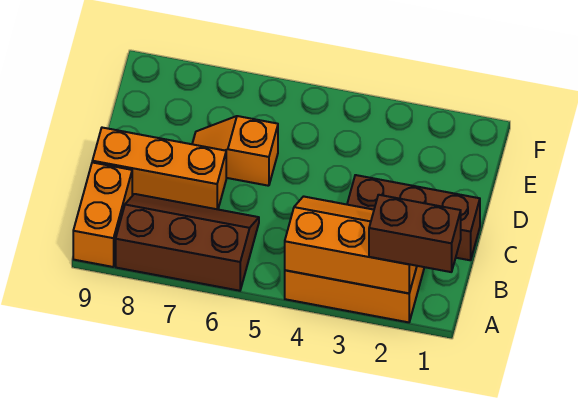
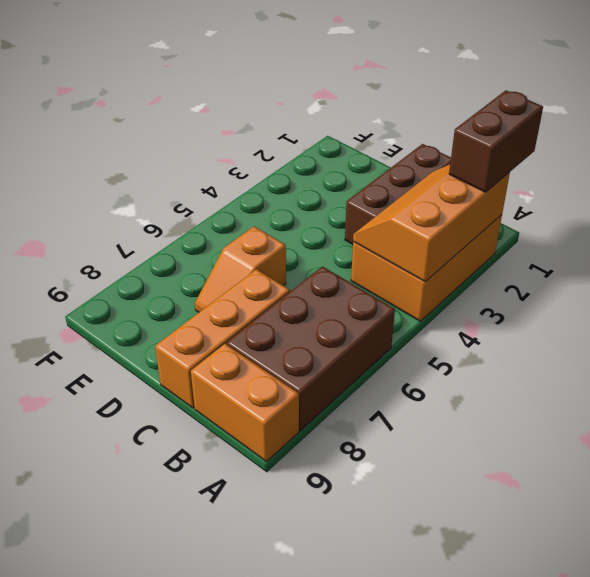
brown slope A6:B8 level 1 top A -> brown brick A6:B8 level 1

